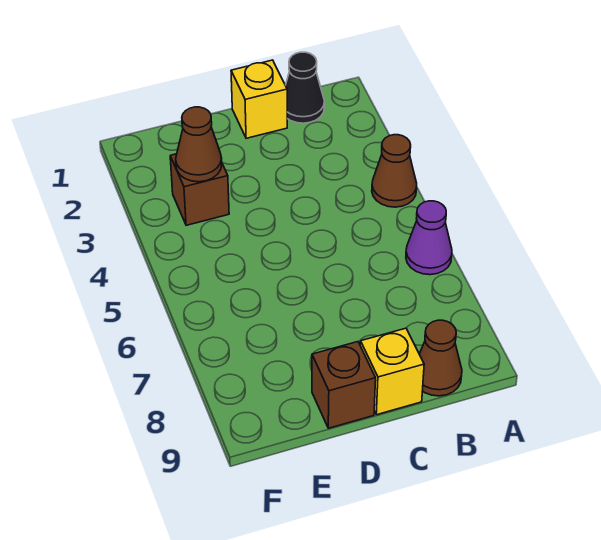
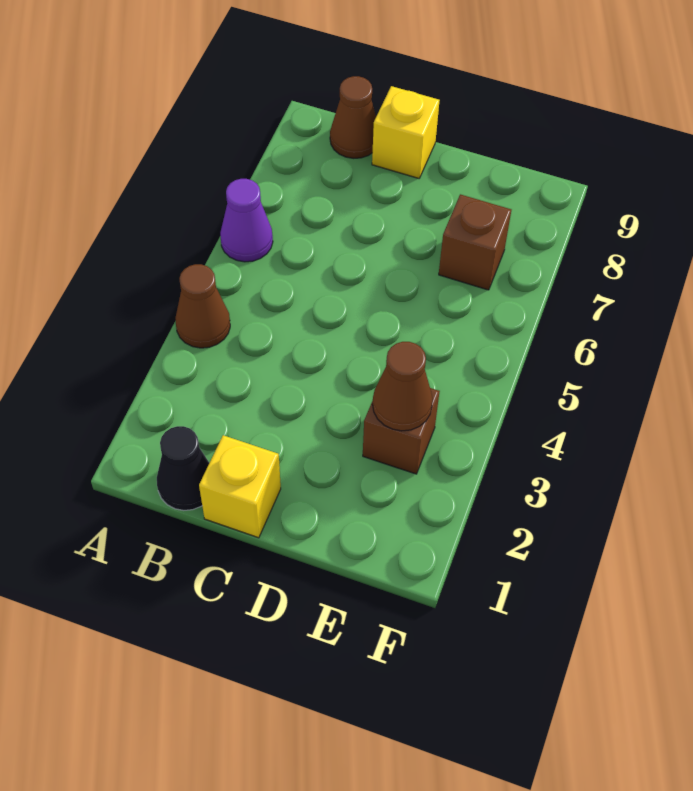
brown brick D9 level 1 -> brown brick E7 level 1

